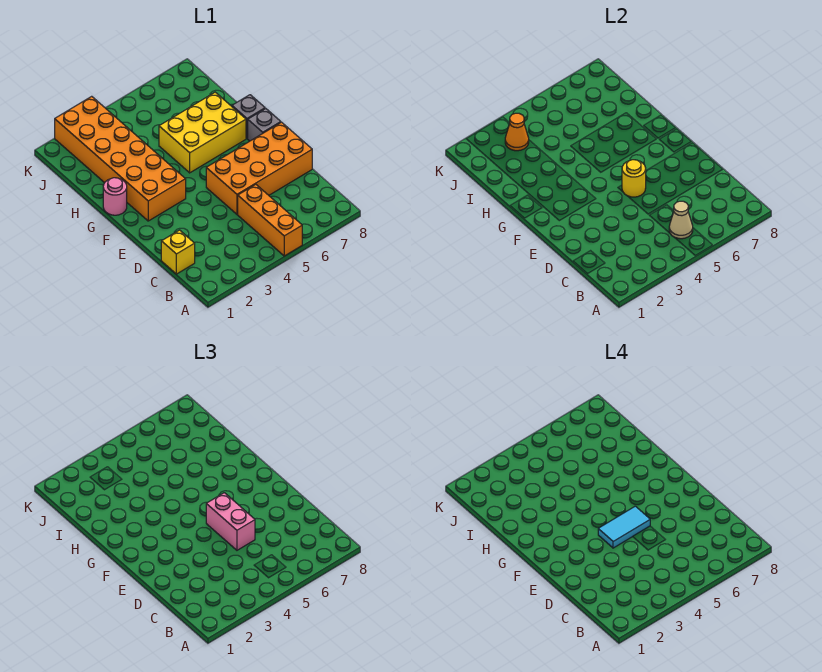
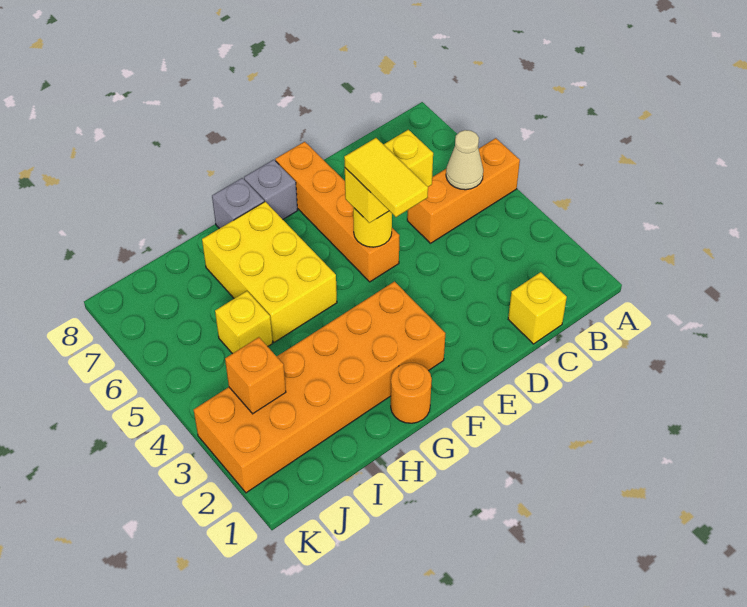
orange brick D5:E8 level 1 -> orange brick E5:E8 level 1
pink brick D5:E5 level 3 -> yellow brick D5:E5 level 3
cyan tile E4:E5 level 4 -> yellow tile E4:E5 level 4
pink round brick G1 level 1 -> orange round brick G1 level 1
none -> yellow brick I5 level 1
orange cone J3 level 2 -> orange brick J3 level 2

